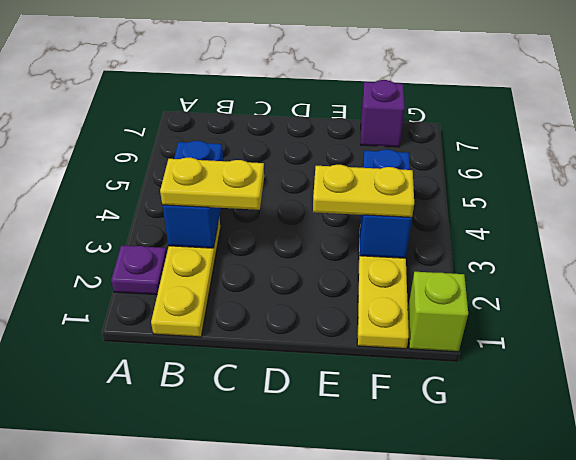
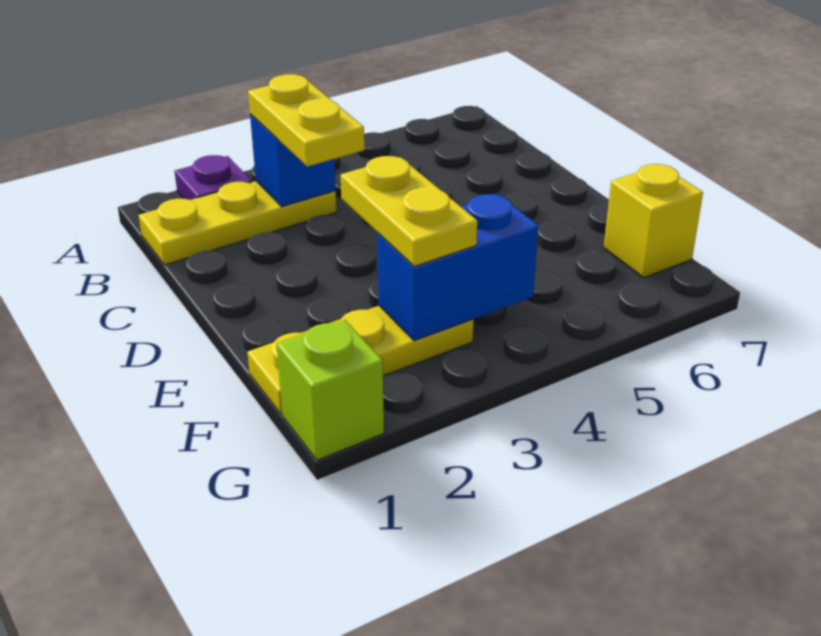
blue brick B3:B4 level 2 -> blue brick B3 level 2
purple brick F7 level 1 -> yellow brick F7 level 1

